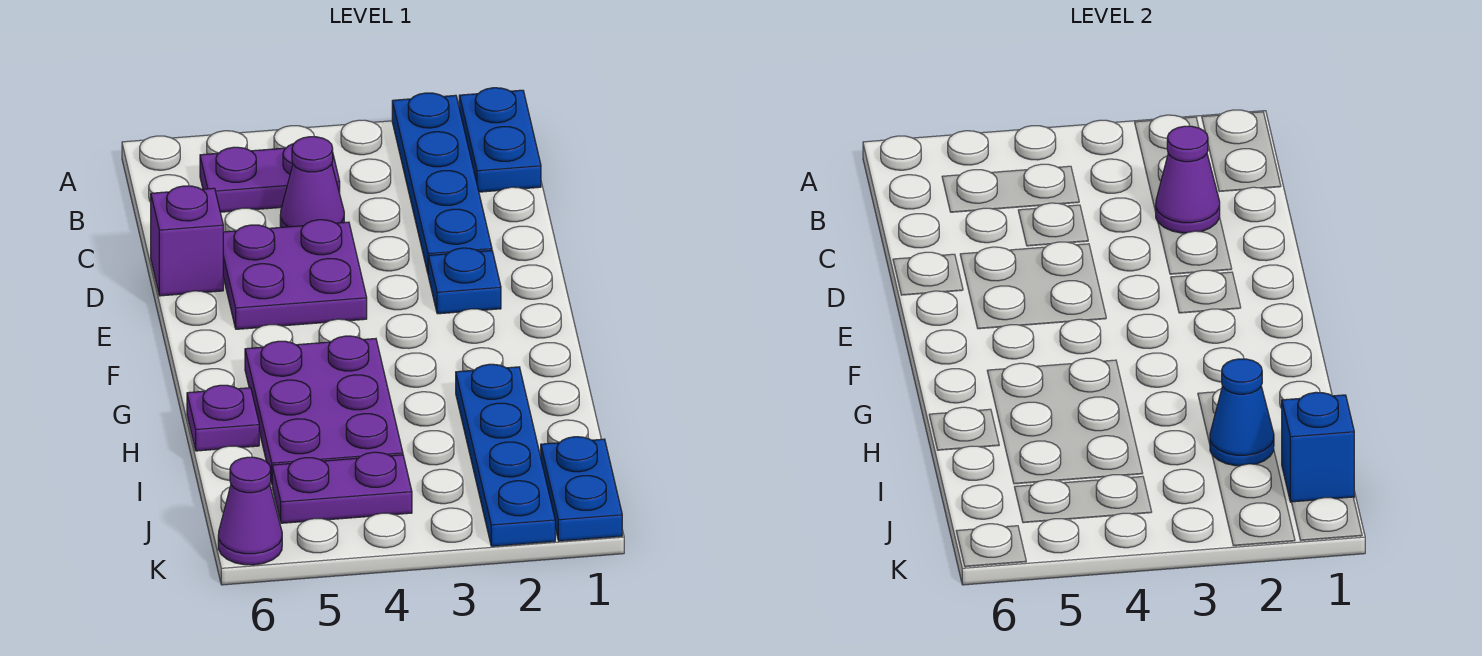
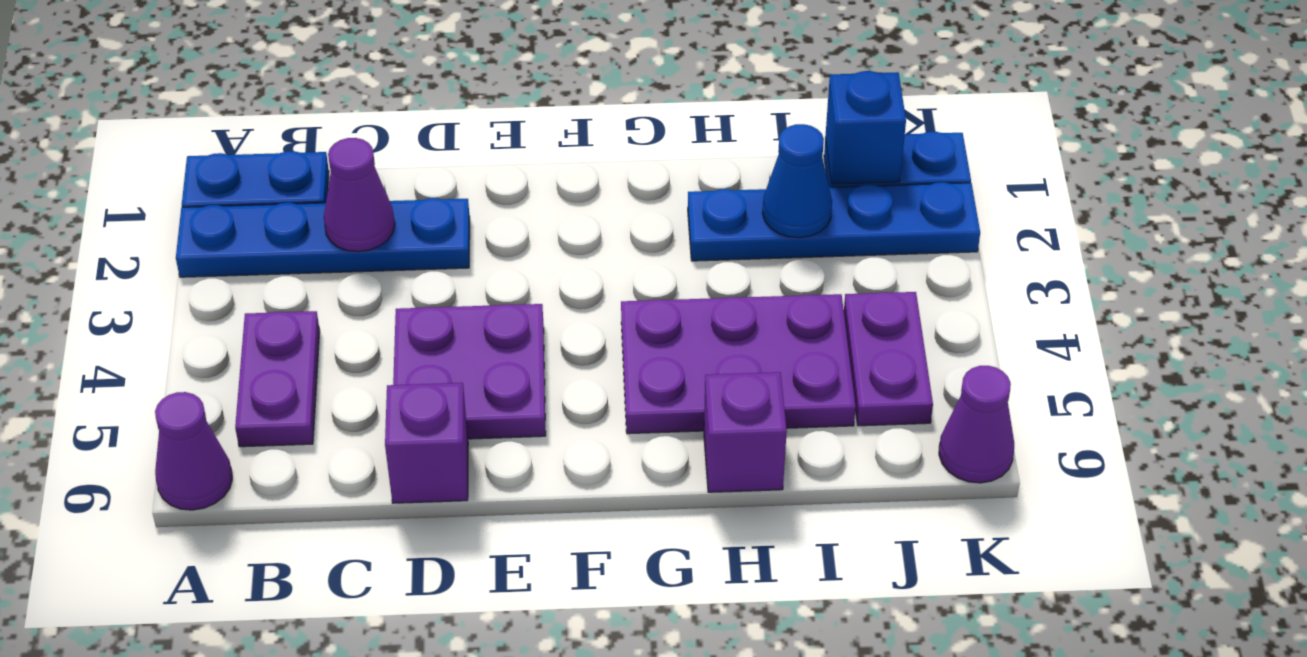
purple cone C4 level 1 -> purple cone A6 level 1
blue plate E2 level 1 -> none
purple plate H6 level 1 -> purple brick H6 level 1

